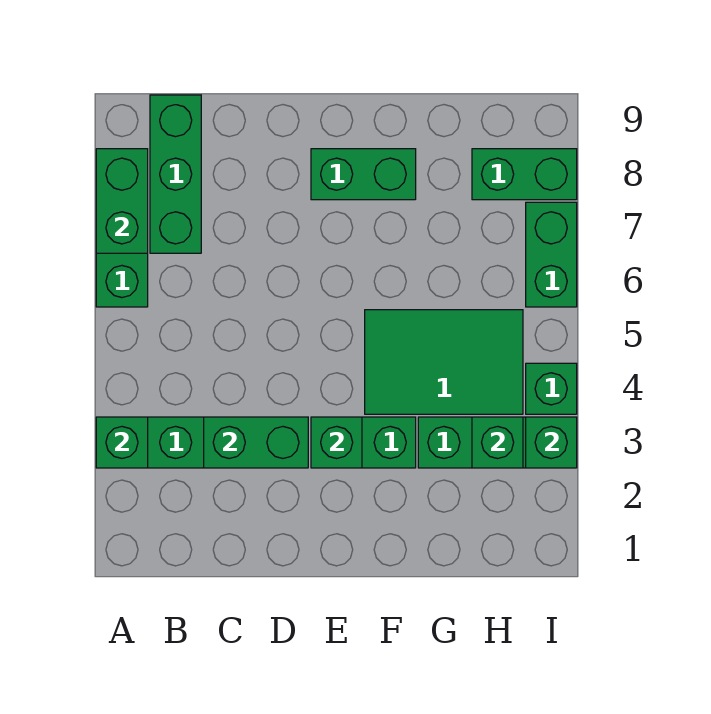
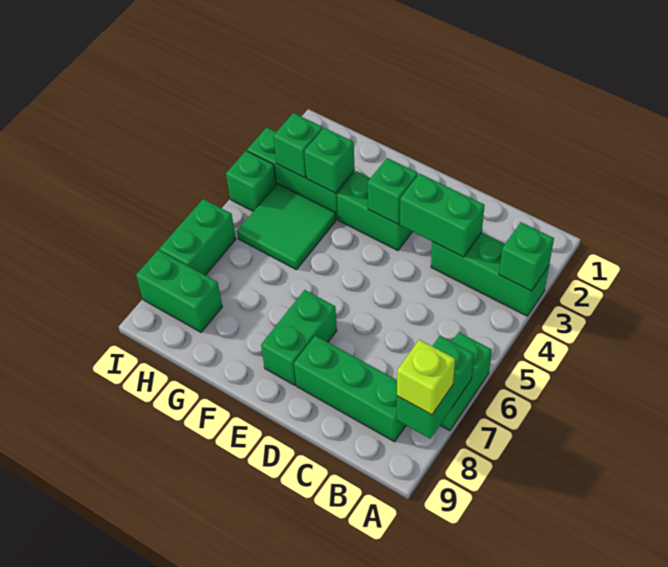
none -> lime brick A8 level 3
green brick B7:B9 level 1 -> green brick B8:D8 level 1
green brick E8:F8 level 1 -> green brick E7:E8 level 1
green tile F4:H5 level 1 -> green tile G4:H5 level 1
green brick I3 level 2 -> green brick G3 level 2

